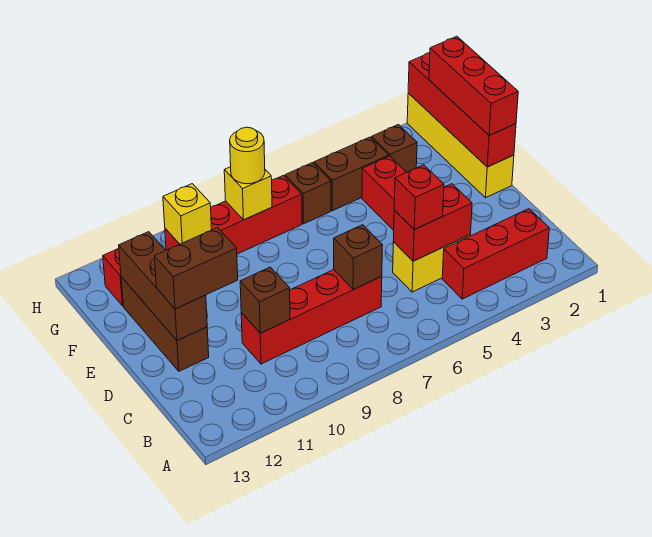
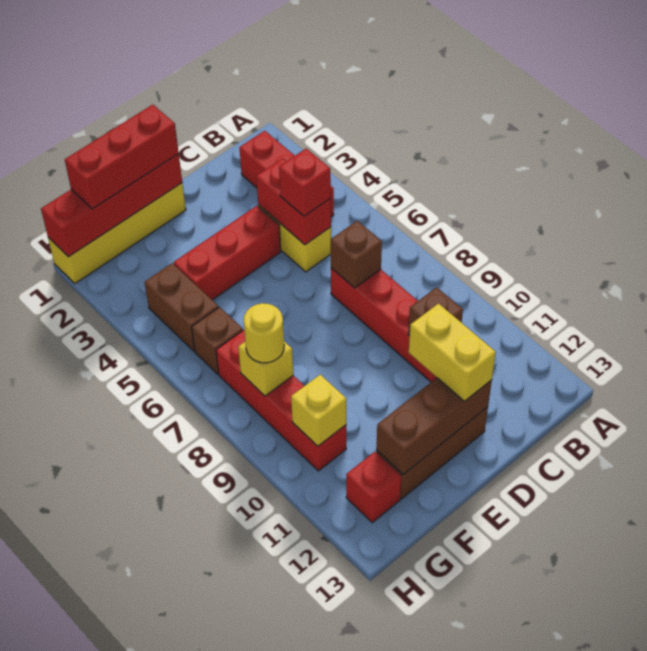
brown brick D11:D12 level 3 -> yellow brick D11:D12 level 3
brown brick G3 level 1 -> none

